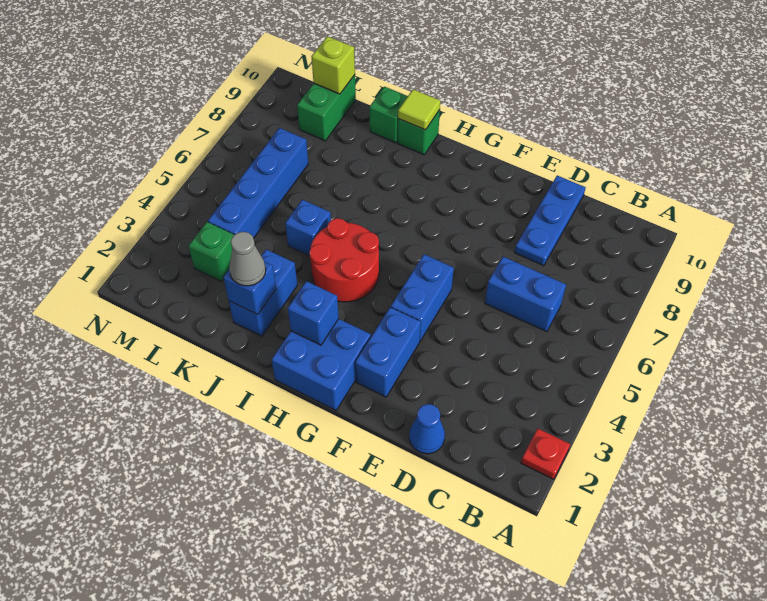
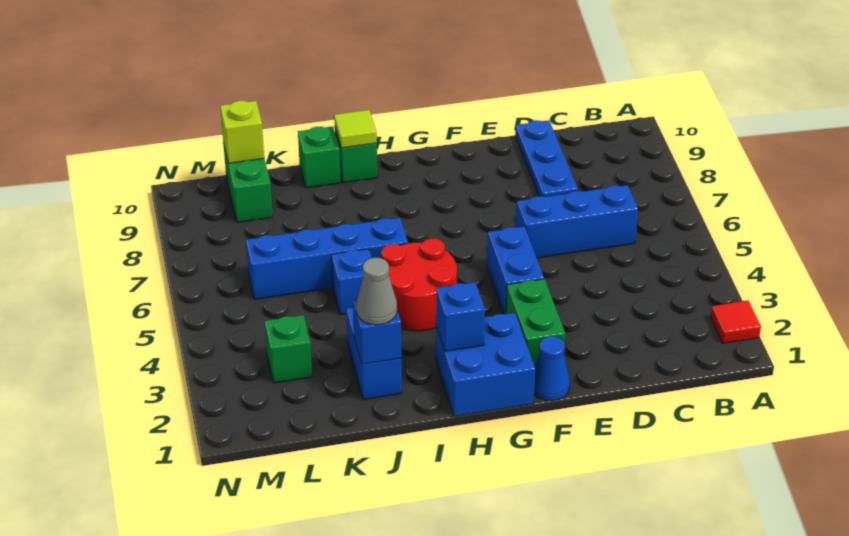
red plate A2 level 1 -> red tile A2 level 1
blue brick C6:D6 level 1 -> blue brick C6:E6 level 1
blue cone D1 level 1 -> blue cone F1 level 1
blue brick F2:F3 level 1 -> green brick F2:F3 level 1
blue brick L4:L7 level 1 -> blue brick I6:L6 level 1

